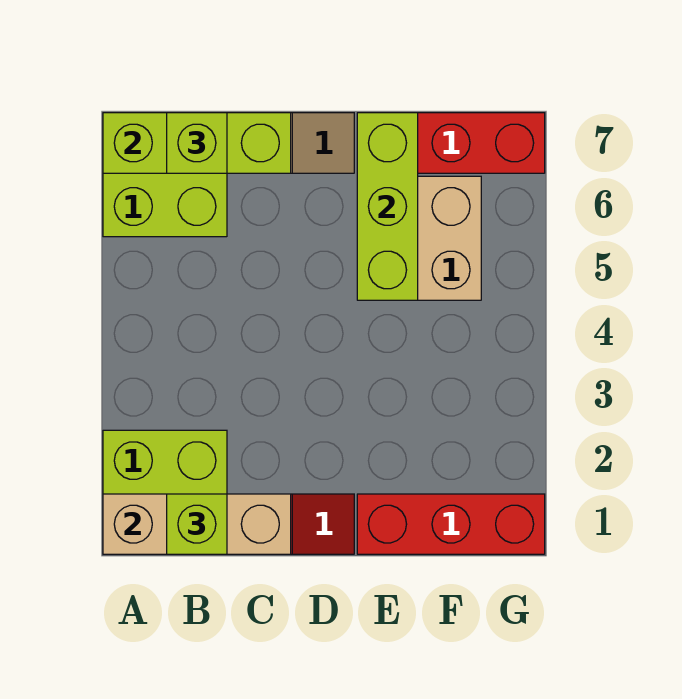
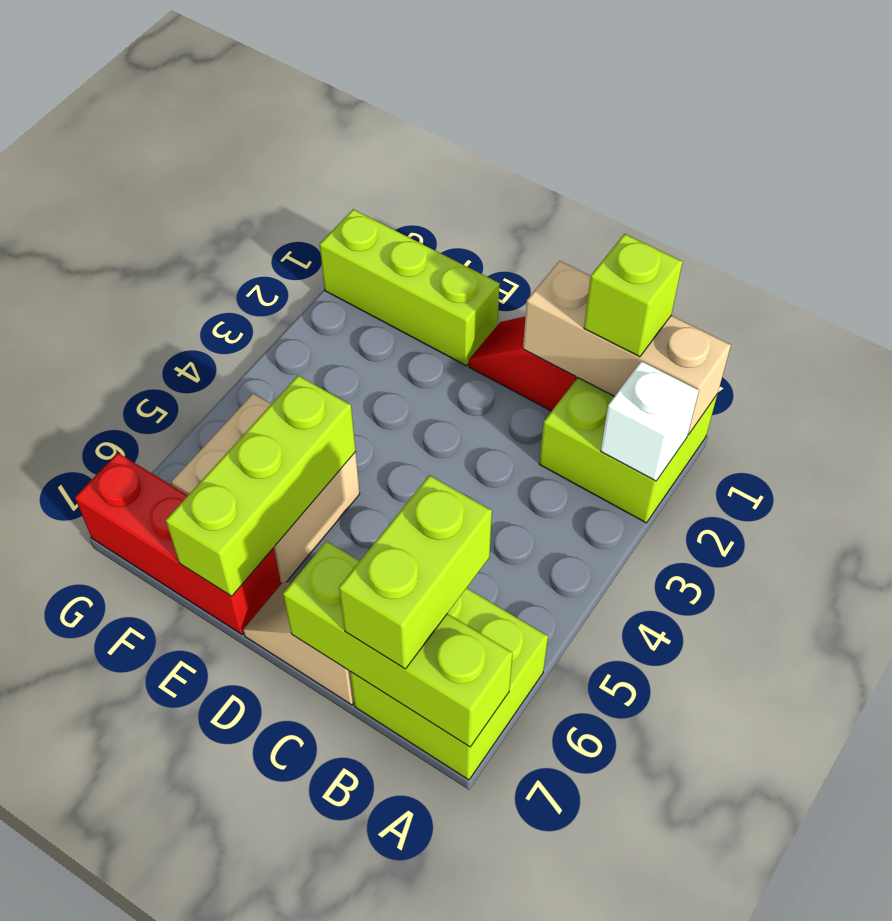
none -> white brick A2 level 2
lime brick B7 level 3 -> lime brick B6:B7 level 3
red brick E1:G1 level 1 -> lime brick E1:G1 level 1

